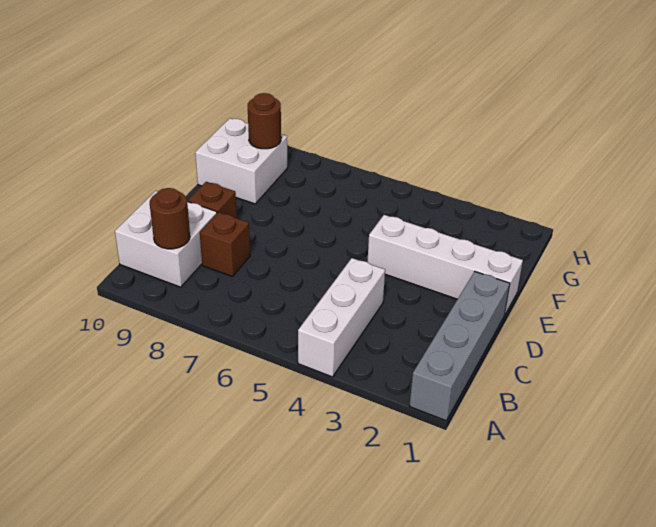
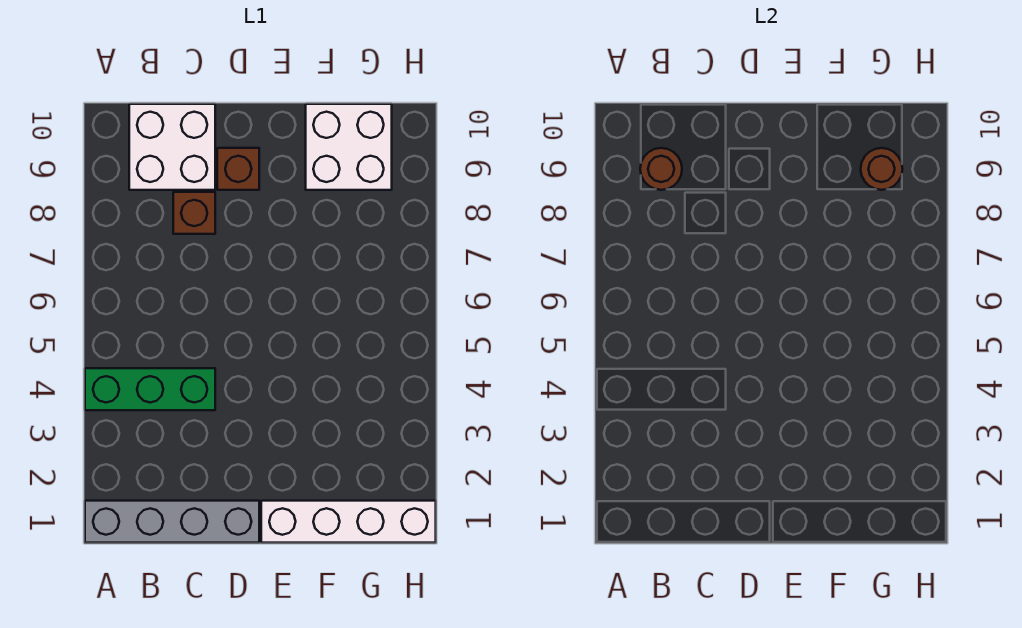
white brick A4:C4 level 1 -> green brick A4:C4 level 1
white brick E1:E4 level 1 -> white brick E1:H1 level 1

